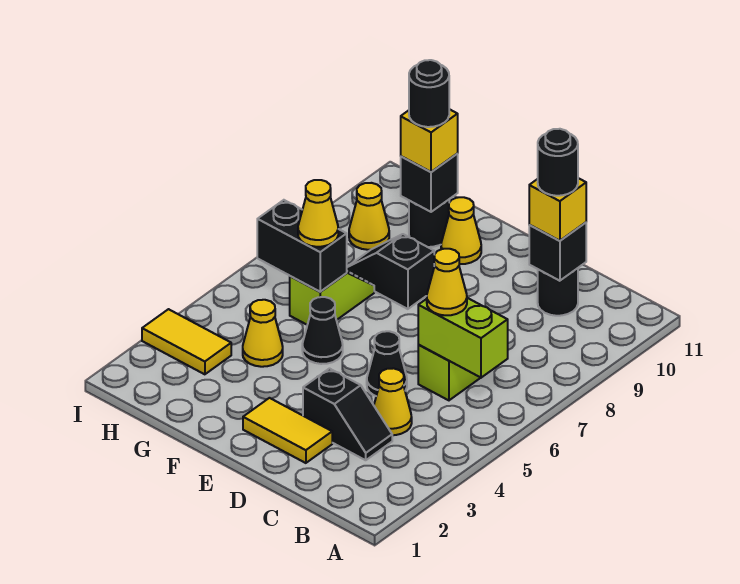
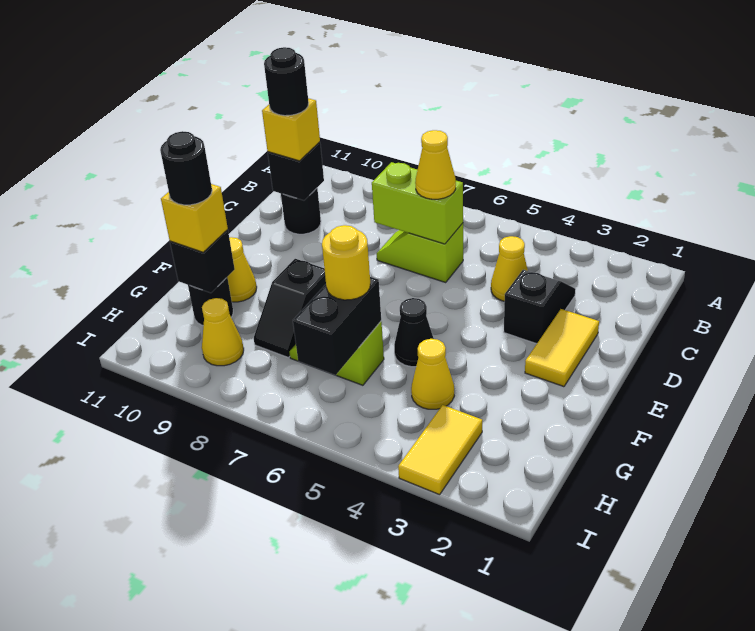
lime brick B6:C6 level 2 -> lime brick C6:C7 level 2
black cone D5 level 1 -> none
yellow cone G6 level 3 -> yellow round brick G6 level 3

